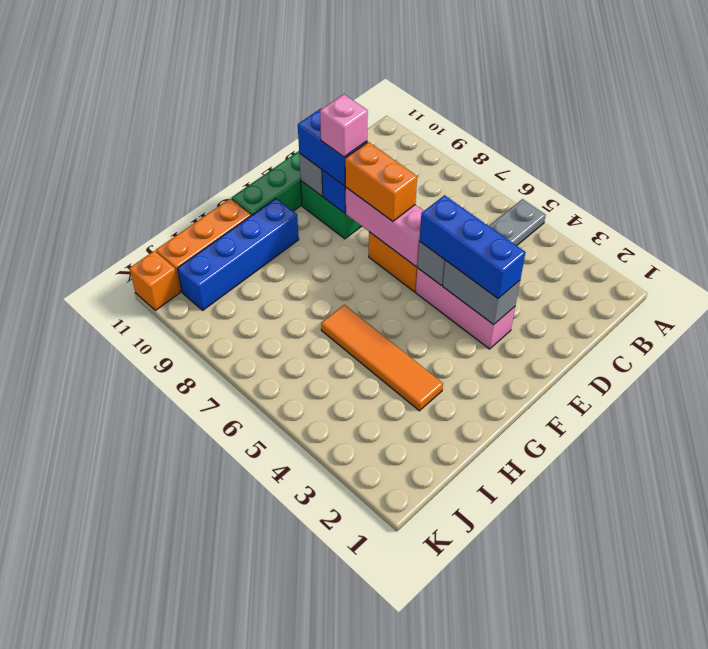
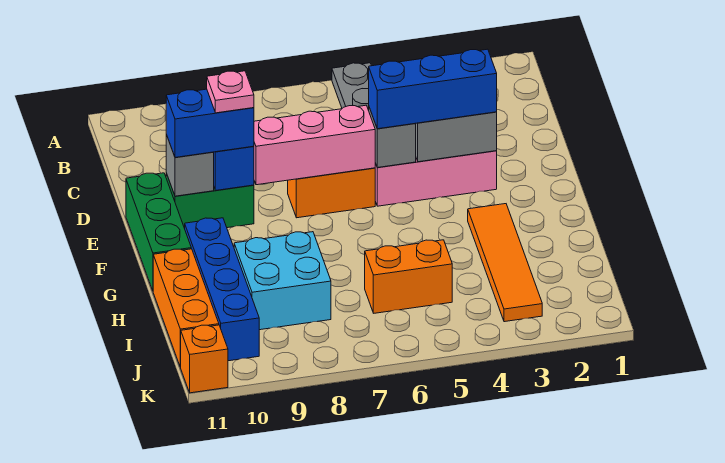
orange brick E7:E8 level 3 -> orange brick I5:I6 level 1
pink brick E9 level 4 -> pink plate E9 level 4
orange tile H3:H6 level 1 -> orange tile G3:J3 level 1
none -> cyan brick H8:I9 level 1

